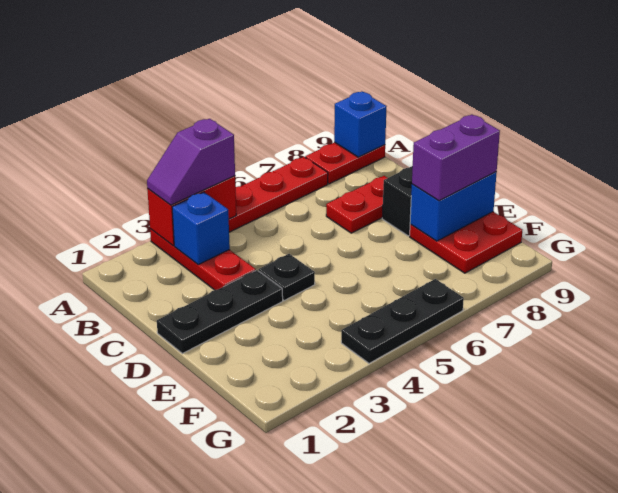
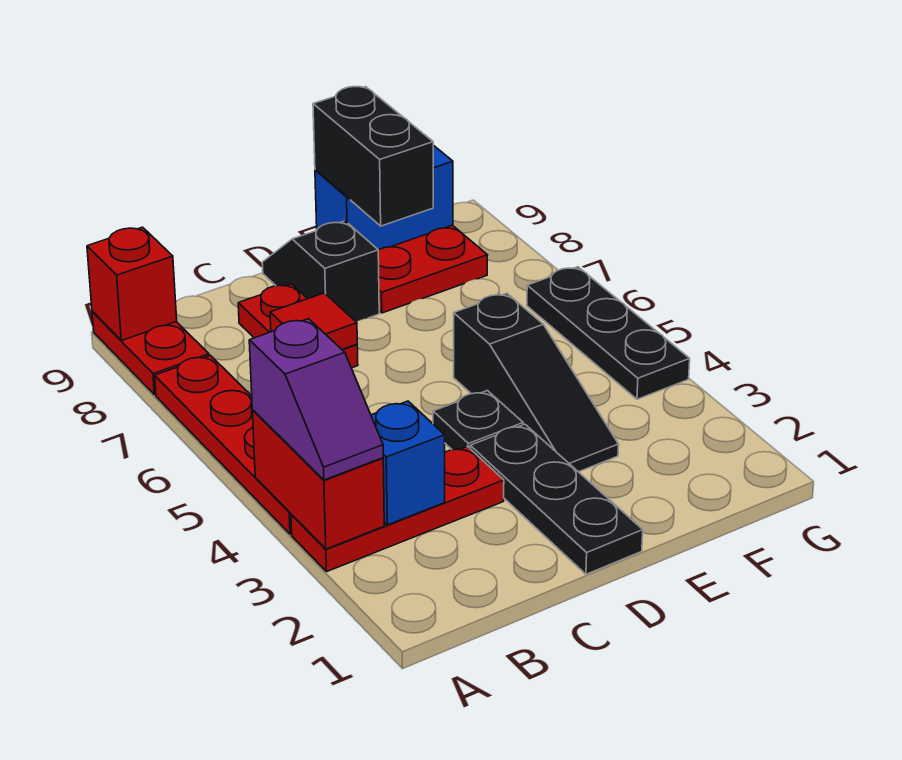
blue brick A9 level 2 -> red brick A9 level 2
none -> red tile C7 level 2
none -> black slope E3:E5 level 1 top 5
blue brick E8:E9 level 2 -> blue brick E9:F9 level 2
purple brick E8:E9 level 3 -> black brick E8:E9 level 3

